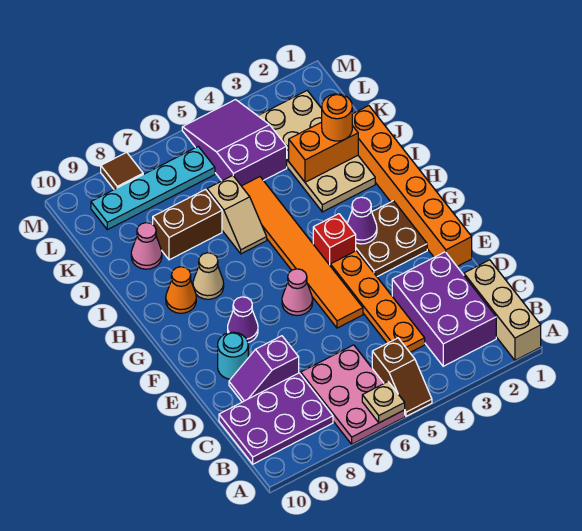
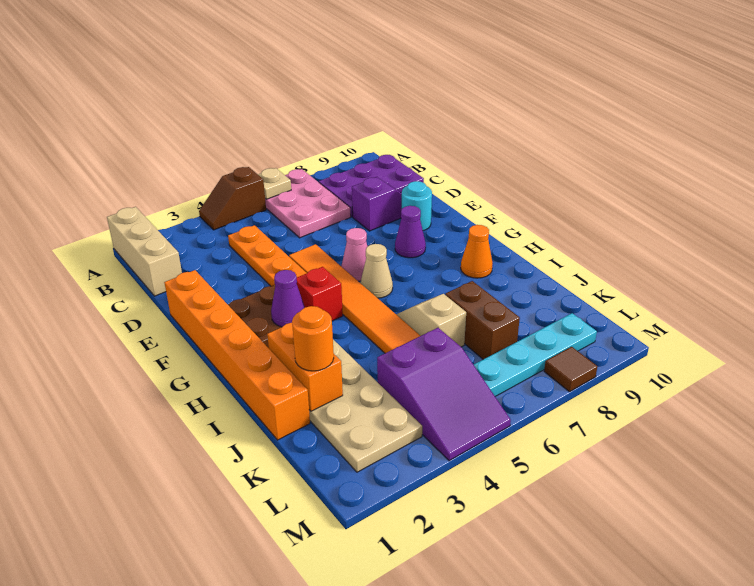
brown slope A5:B5 level 1 top B -> brown slope A4:A5 level 1 top 5
purple brick B2:D3 level 1 -> none
tan cone H8 level 1 -> tan cone G6 level 1
orange brick J2:J3 level 2 -> orange brick I2:J2 level 2
brown brick J7:J8 level 1 -> brown brick J7:K7 level 1
pink cone J9 level 1 -> none

